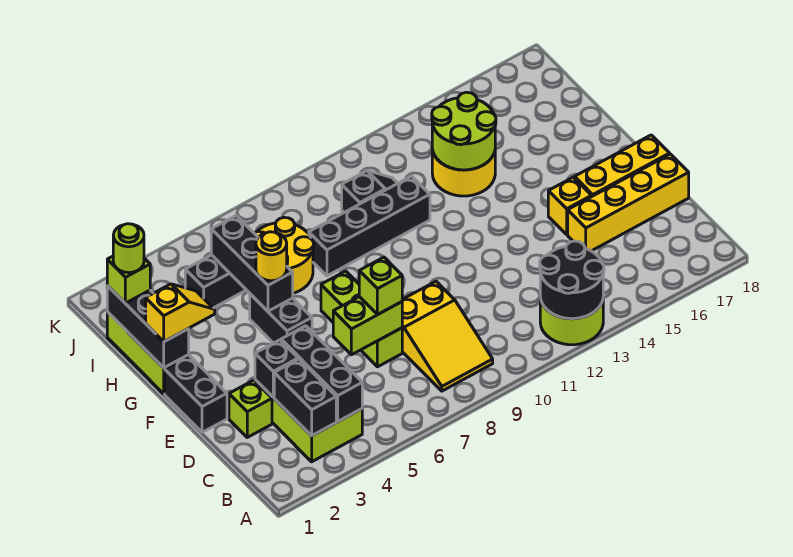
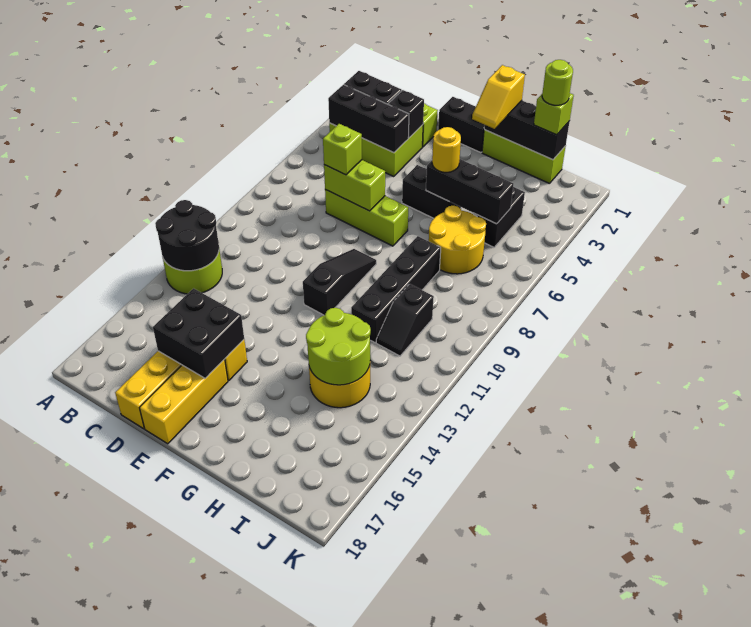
yellow slope B8:D9 level 1 top D -> none
lime brick D6:D7 level 2 -> lime brick D7:E7 level 2
none -> black brick D15:E16 level 2
none -> black slope F9:F11 level 1 top 11

